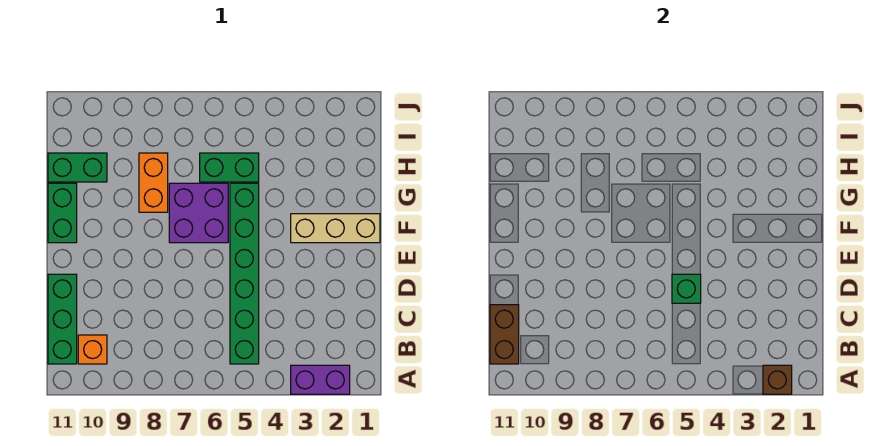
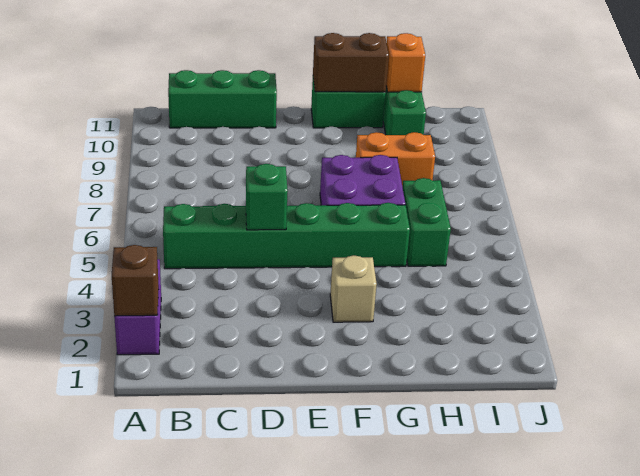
orange brick B10 level 1 -> orange brick H11 level 2
brown brick B11:C11 level 2 -> brown brick F11:G11 level 2
tan brick F1:F3 level 1 -> tan brick F3 level 1

